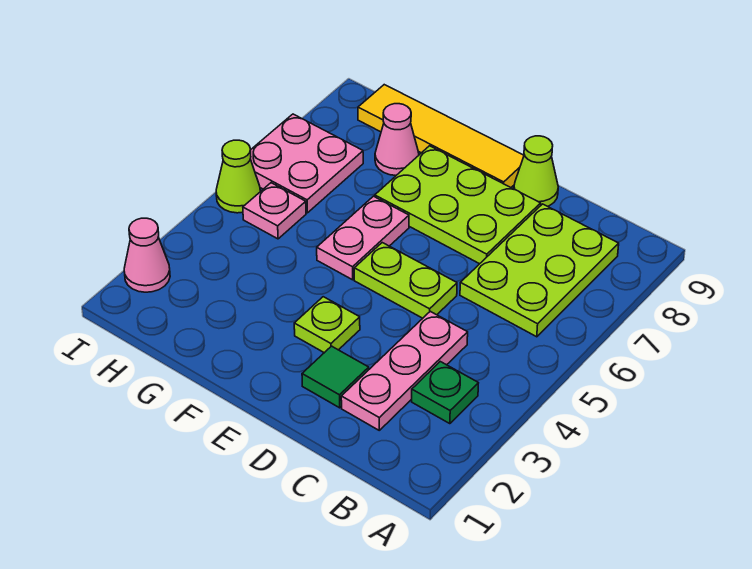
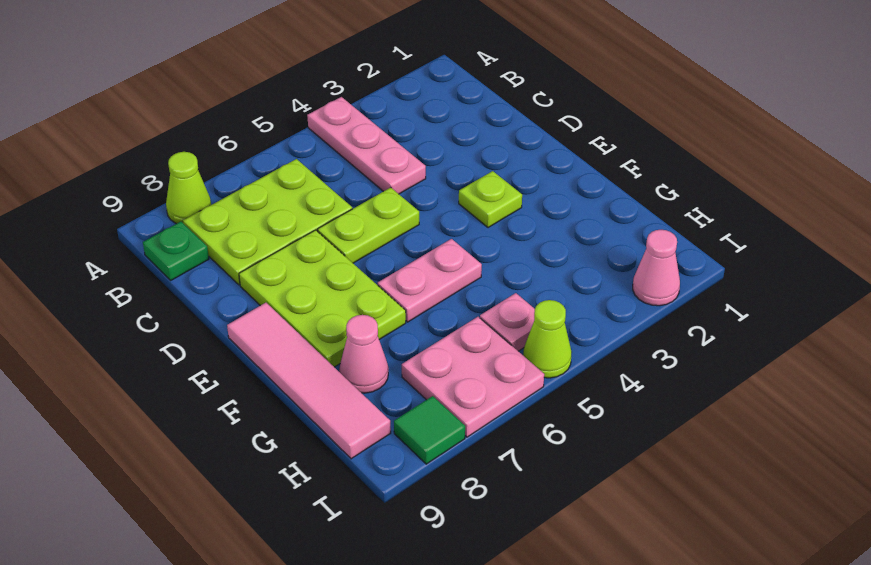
green plate B3 level 1 -> green plate B9 level 1
pink plate C2:C4 level 1 -> pink plate A4:C4 level 1
green tile D2 level 1 -> green tile I8 level 1
lime plate D5:E5 level 1 -> lime plate D5:D6 level 1
lime cone D9 level 1 -> lime cone A8 level 1
yellow tile E9:H9 level 1 -> pink tile E9:H9 level 1

